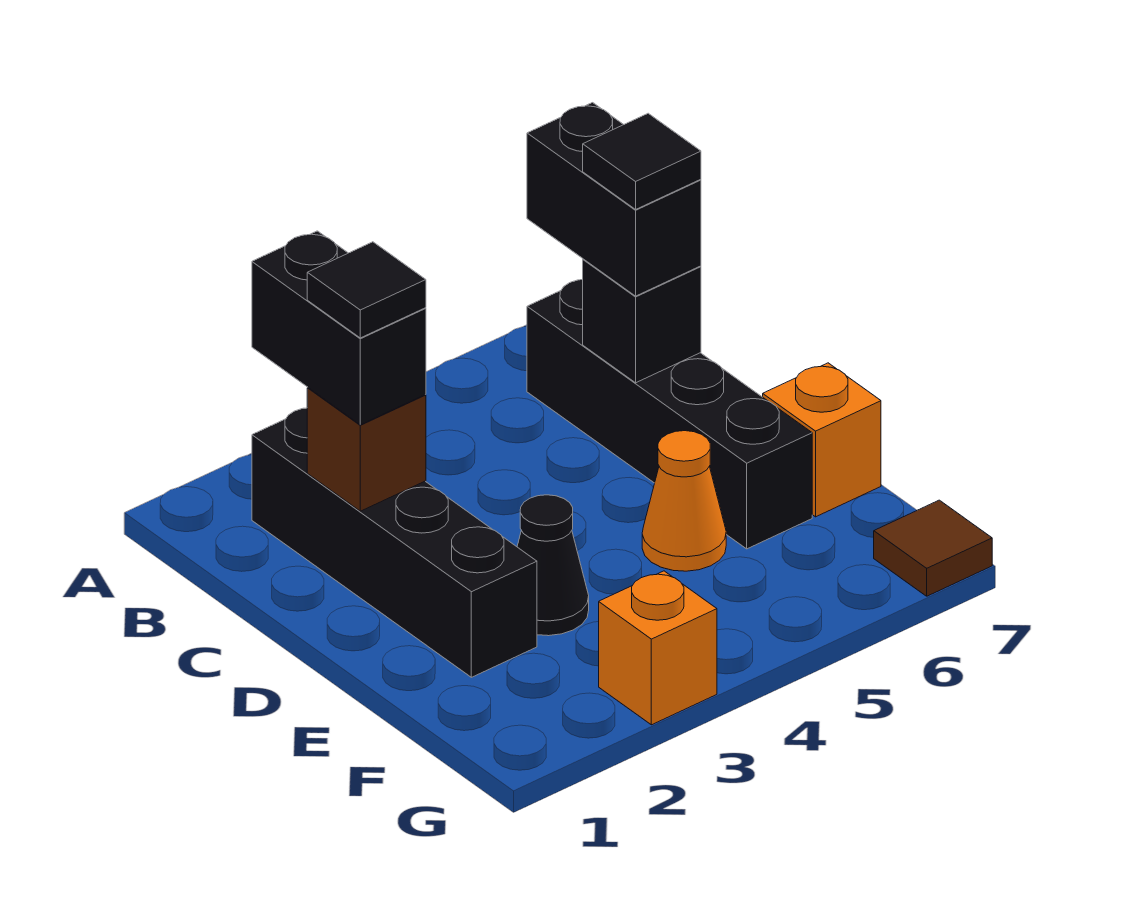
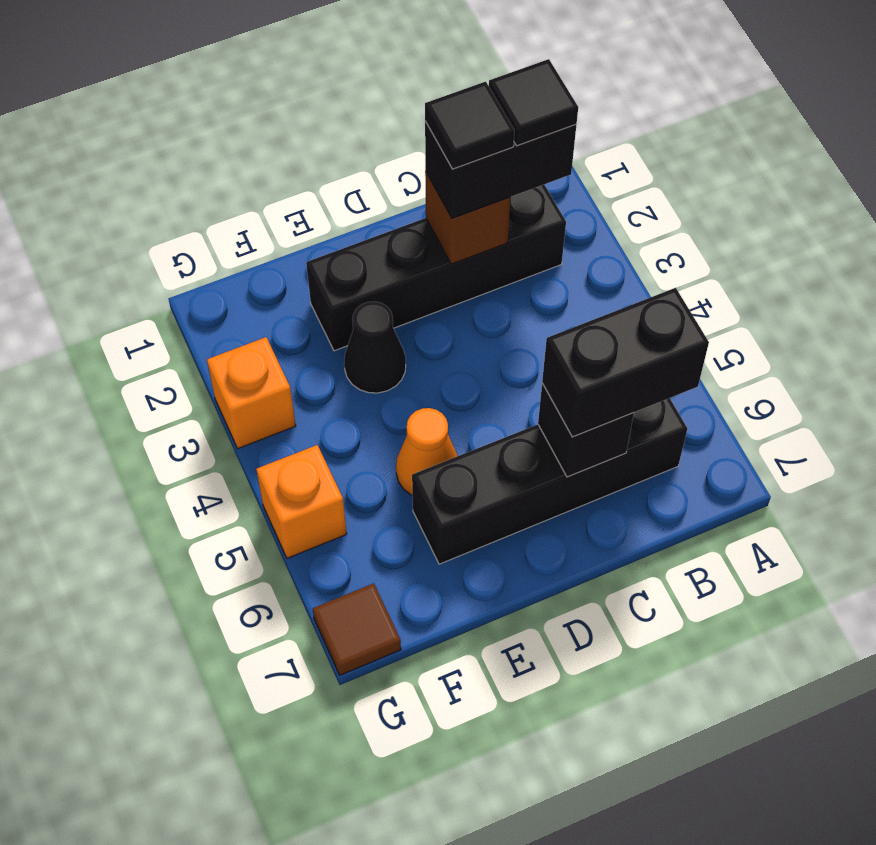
black tile C6 level 4 -> black tile B2 level 4
orange brick E7 level 1 -> orange brick G5 level 1

